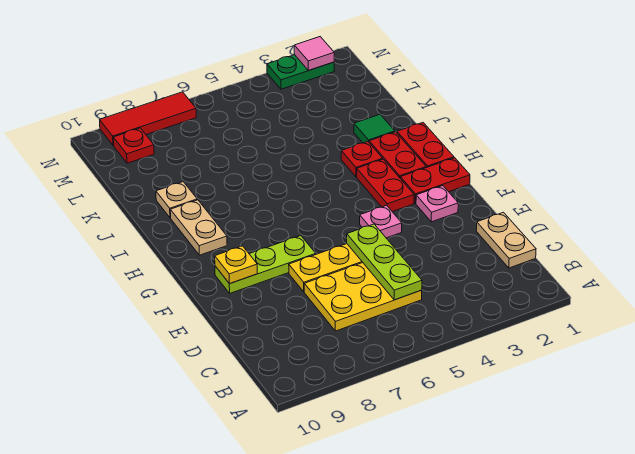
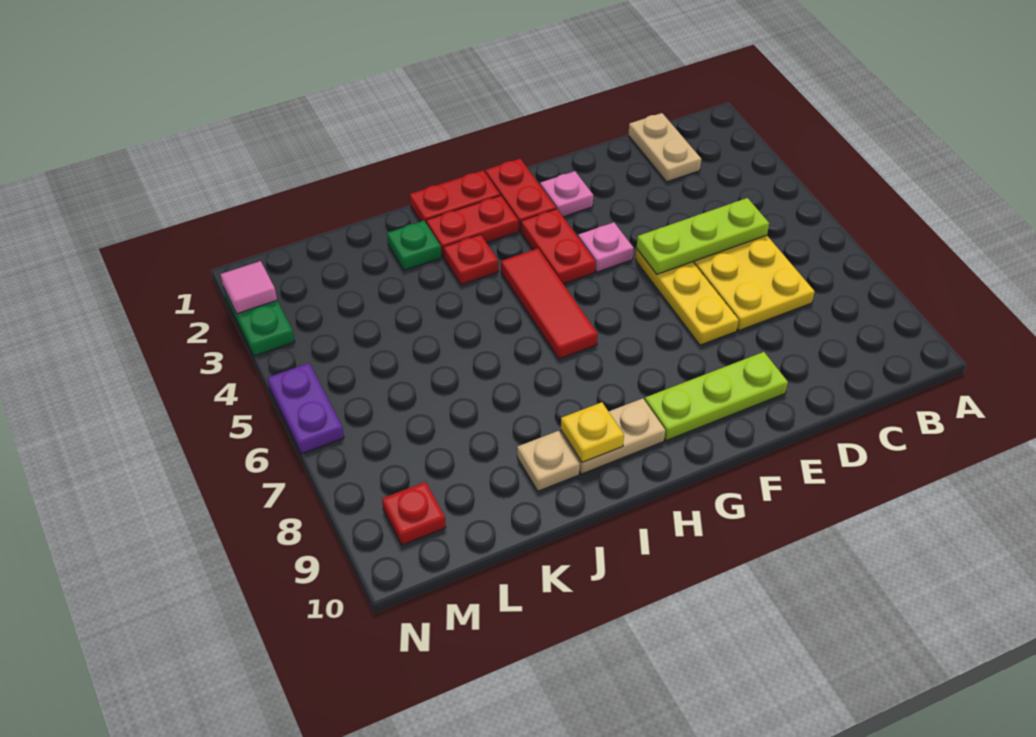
tan plate C1:D1 level 1 -> tan plate C1:C2 level 1
lime plate F7:F9 level 1 -> lime plate E9:G9 level 1
yellow plate F9 level 2 -> yellow plate I9 level 2
red plate G3:H3 level 1 -> red plate G3:G4 level 1
green tile J2 level 1 -> green plate J2 level 1
none -> purple plate N5:N6 level 1
red tile N7:N9 level 1 -> red tile H4:H6 level 1

